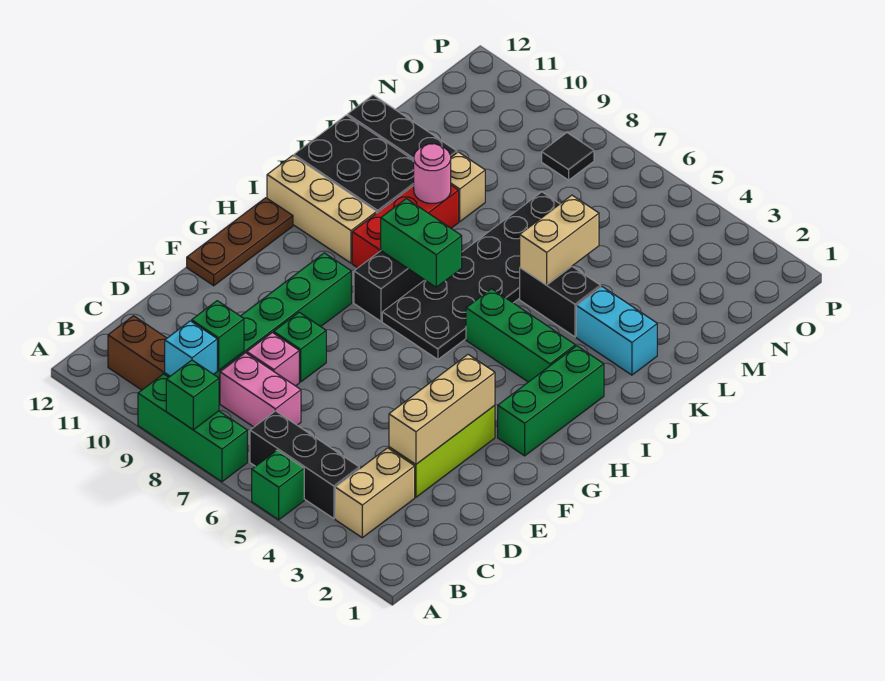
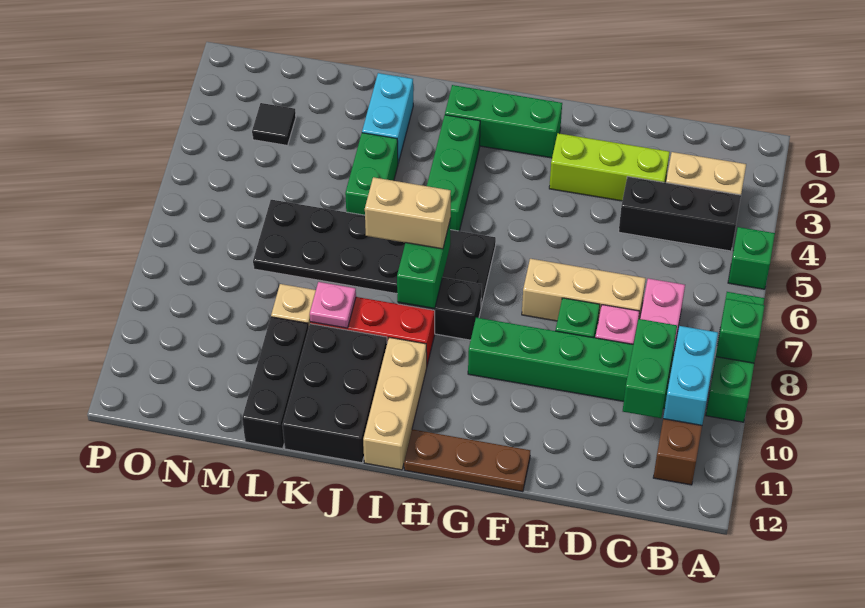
black brick B4:B6 level 1 -> black brick B4:D4 level 1
cyan brick B9 level 2 -> cyan brick B9:B10 level 2
green brick C9 level 2 -> green brick C9:C10 level 2
tan brick D3:F3 level 2 -> tan brick D7:F7 level 1
black brick K4:K5 level 1 -> green brick K4:K5 level 1
tan brick K5:L5 level 2 -> tan brick I7:J7 level 3
pink round brick K9 level 2 -> pink plate K9 level 2
black tile O8 level 1 -> black tile N3 level 1

